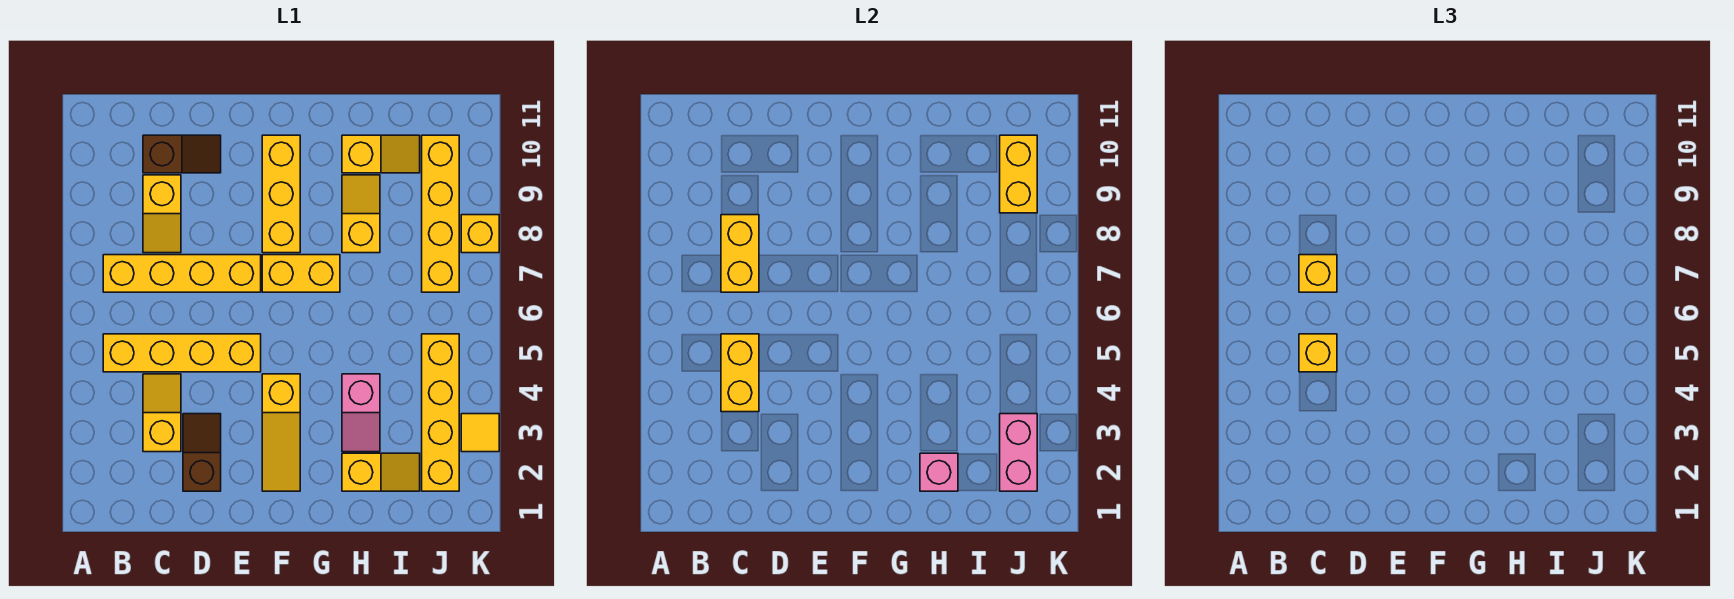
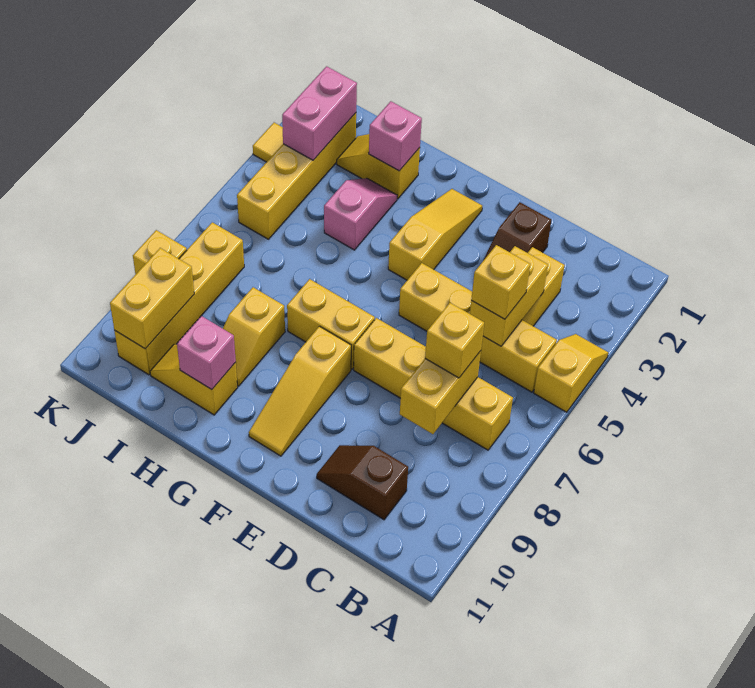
yellow slope C8:C9 level 1 top 9 -> yellow slope A4:A5 level 1 top 5
yellow brick F8:F10 level 1 -> yellow slope F8:F10 level 1 top 8
none -> pink brick H10 level 2

